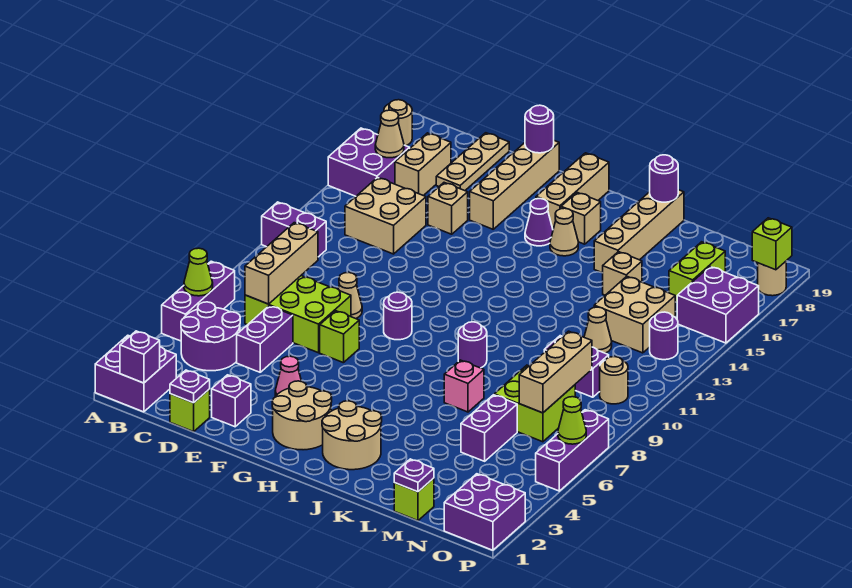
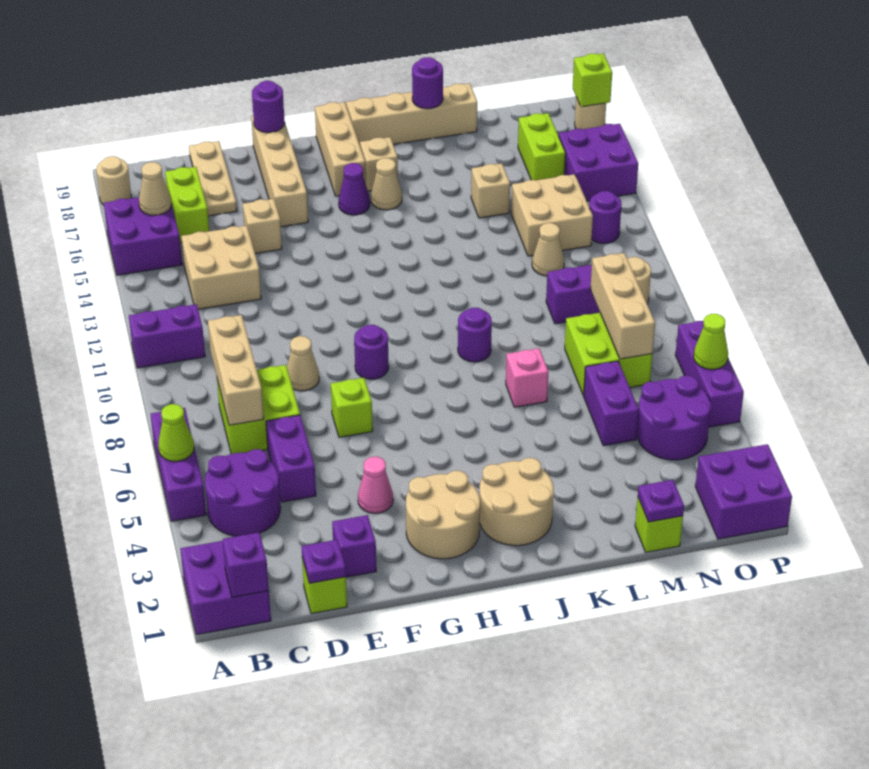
lime brick C7:E8 level 1 -> lime brick C7:D8 level 1
tan brick C16:C17 level 1 -> lime brick C16:C17 level 1
tan brick K16:K19 level 1 -> tan brick I19:L19 level 1
none -> purple round brick N4:O5 level 1

